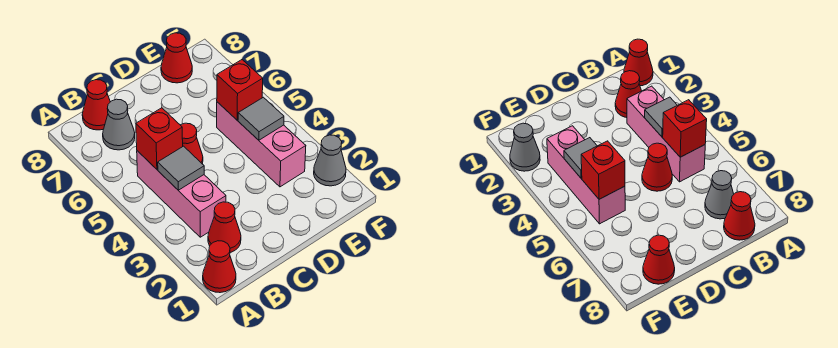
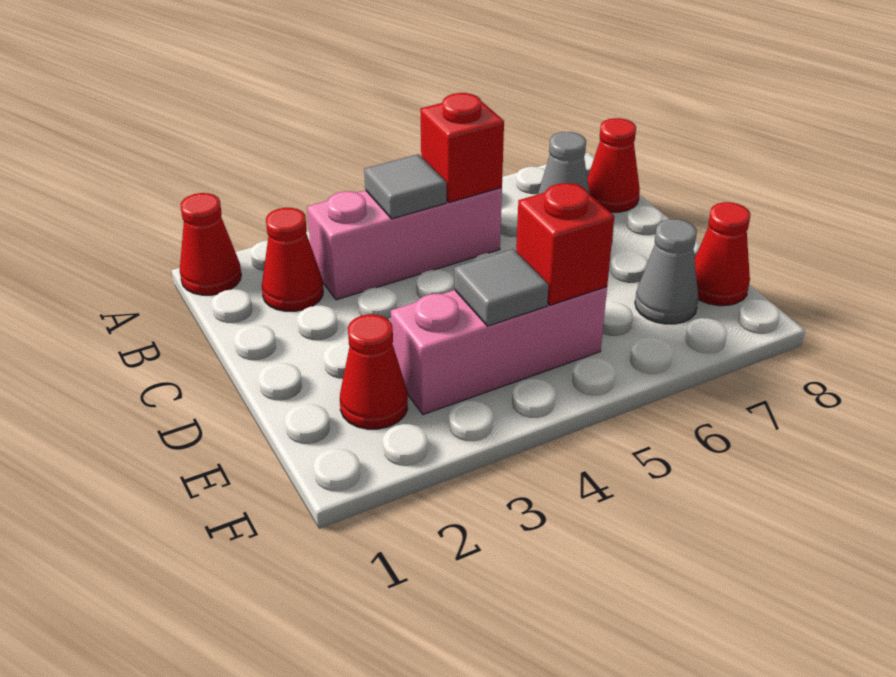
red cone C5 level 1 -> red cone E2 level 1
grey cone F2 level 1 -> grey cone E7 level 1

